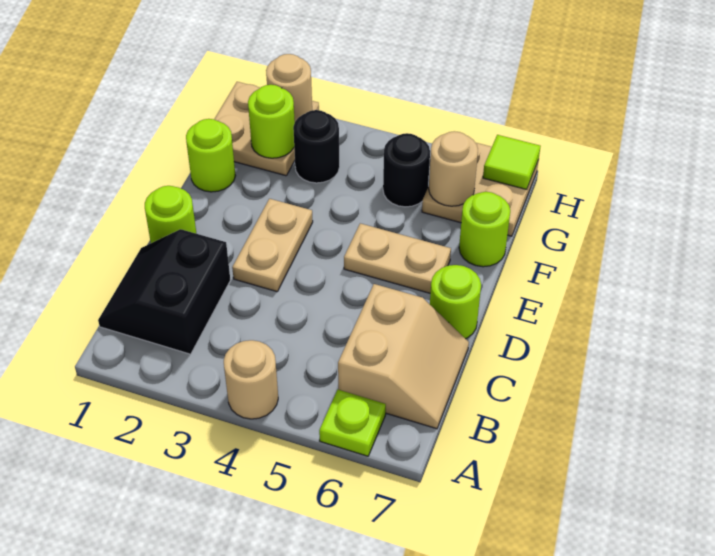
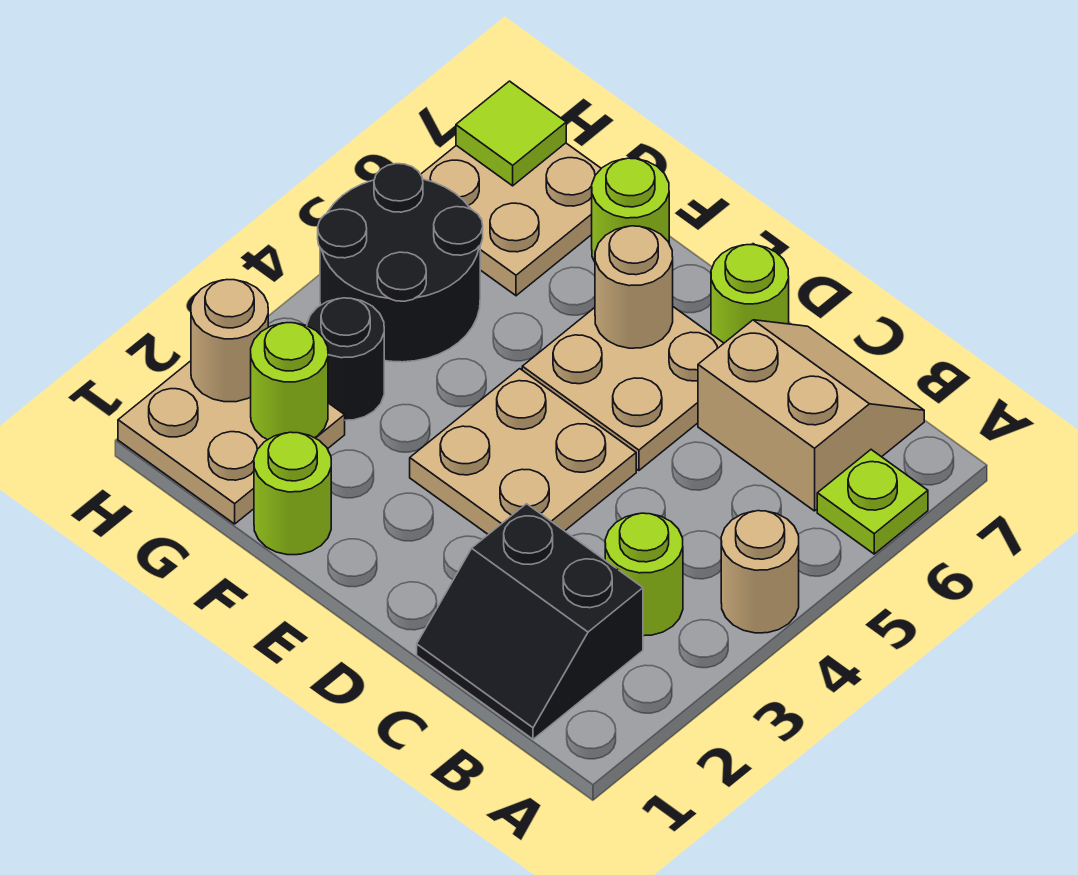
lime round brick D1 level 1 -> lime round brick B3 level 1
tan plate D3:E3 level 1 -> tan plate D3:E4 level 1
tan plate E5:E6 level 1 -> tan plate D5:E6 level 1
black round brick G5 level 1 -> black round brick G4:H5 level 1
tan round brick G6 level 2 -> tan round brick E6 level 2

